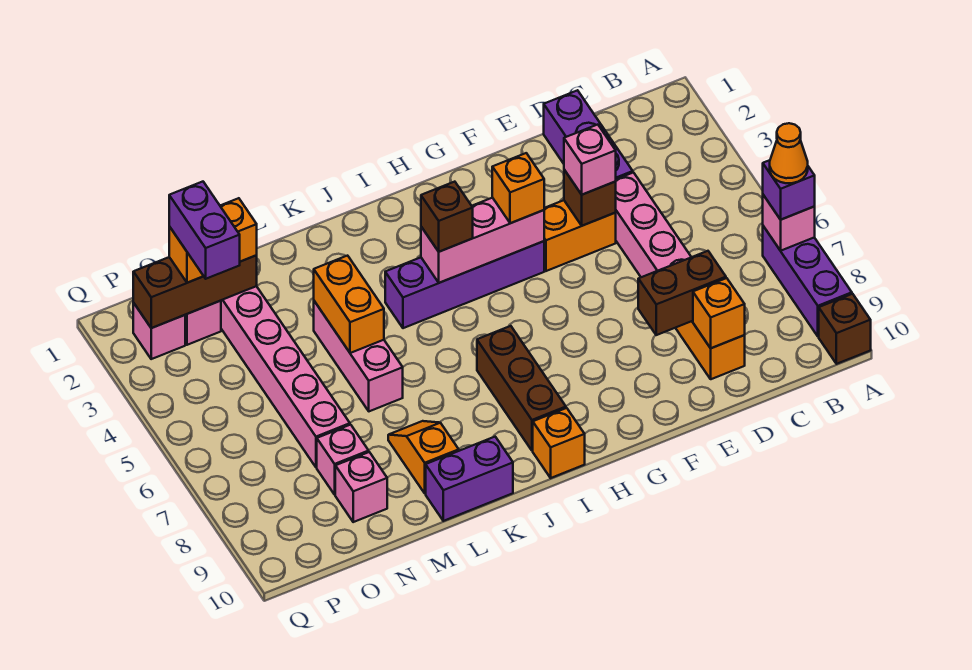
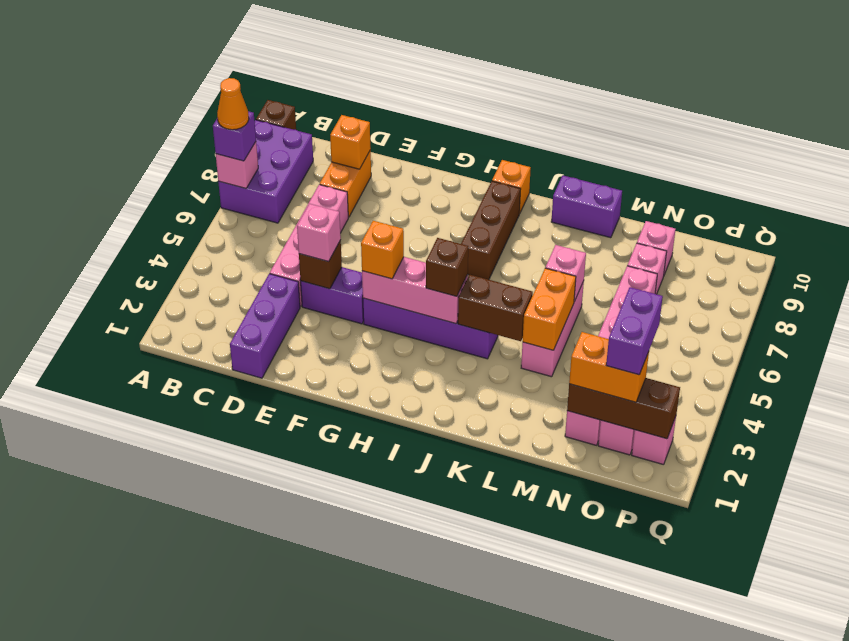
purple brick A7:A9 level 1 -> purple brick A7:B9 level 1
brown brick D8:E8 level 2 -> brown brick J4:K4 level 2
orange brick E4:F4 level 1 -> purple brick E4:F4 level 1
none -> pink brick L6 level 2
orange slope L8:L9 level 1 top 9 -> none

